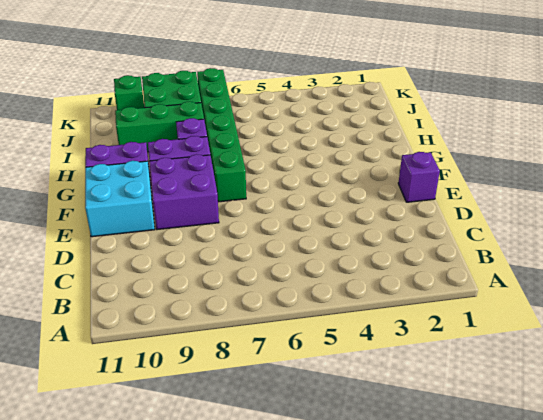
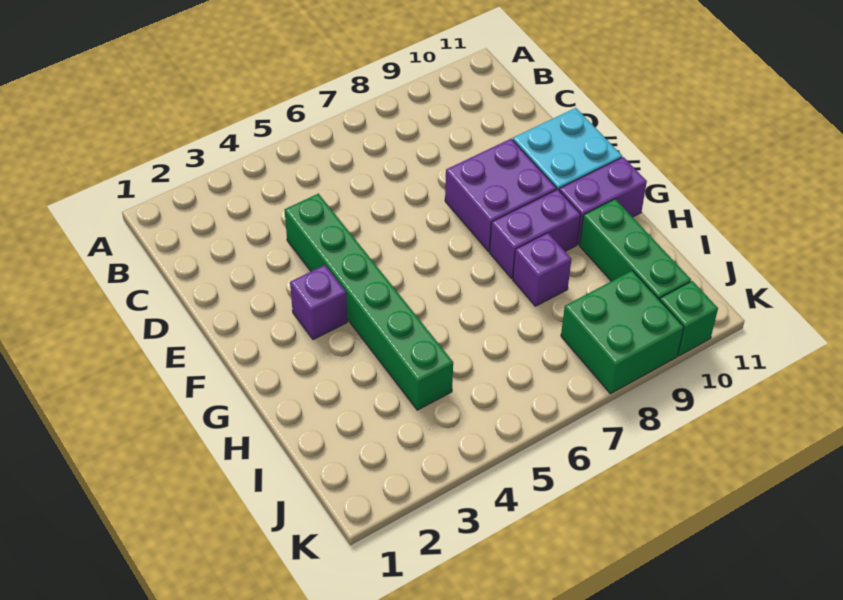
purple brick E1 level 1 -> purple brick F3 level 1
green brick F7:K7 level 1 -> green brick D4:I4 level 1
green brick I8:I10 level 1 -> green brick H10:J10 level 1

